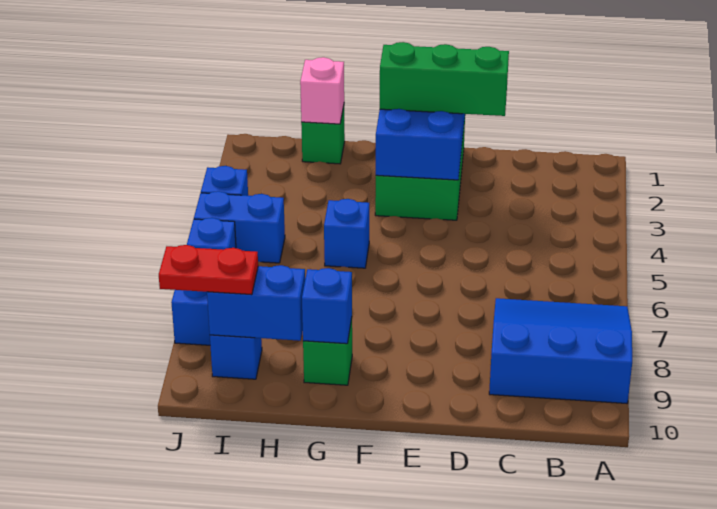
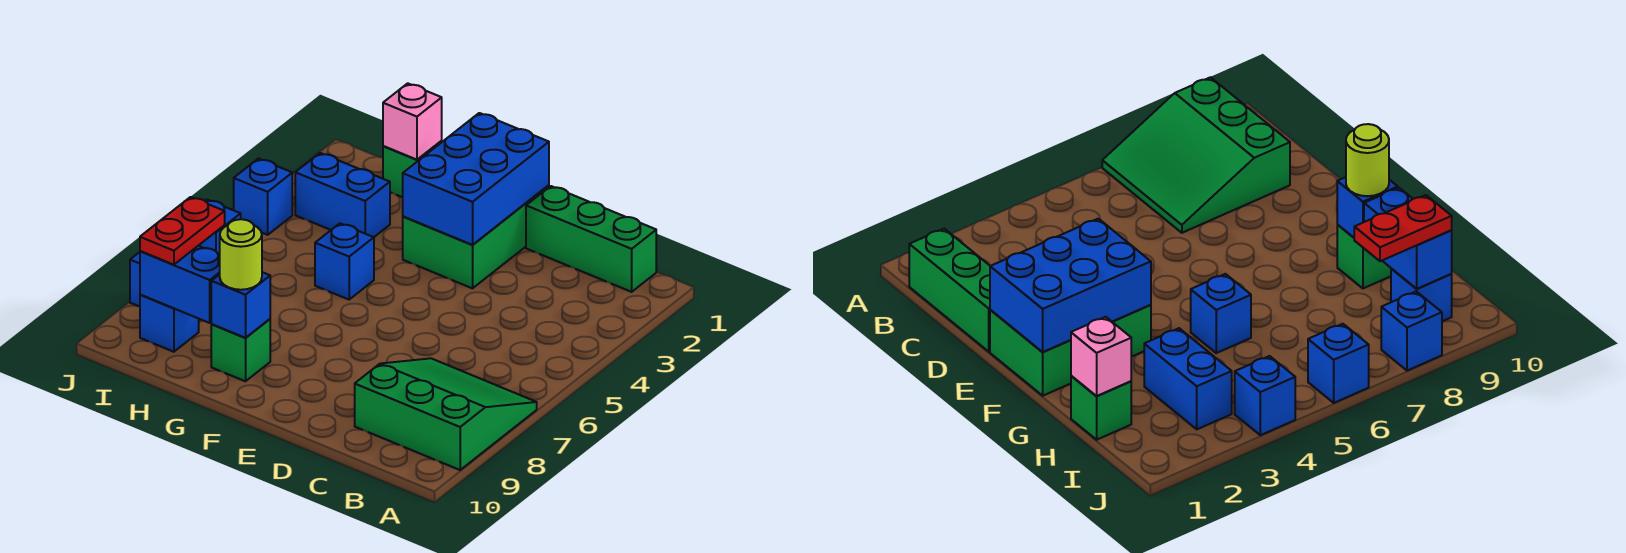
blue slope A7:C9 level 1 top 9 -> green slope A7:C9 level 1 top 9
green brick D2:F2 level 3 -> green brick B1:D1 level 1
none -> lime round brick G9 level 3
blue brick I5:J5 level 1 -> blue brick H3:I3 level 1
red plate I9:J9 level 3 -> red plate I8:I9 level 3

